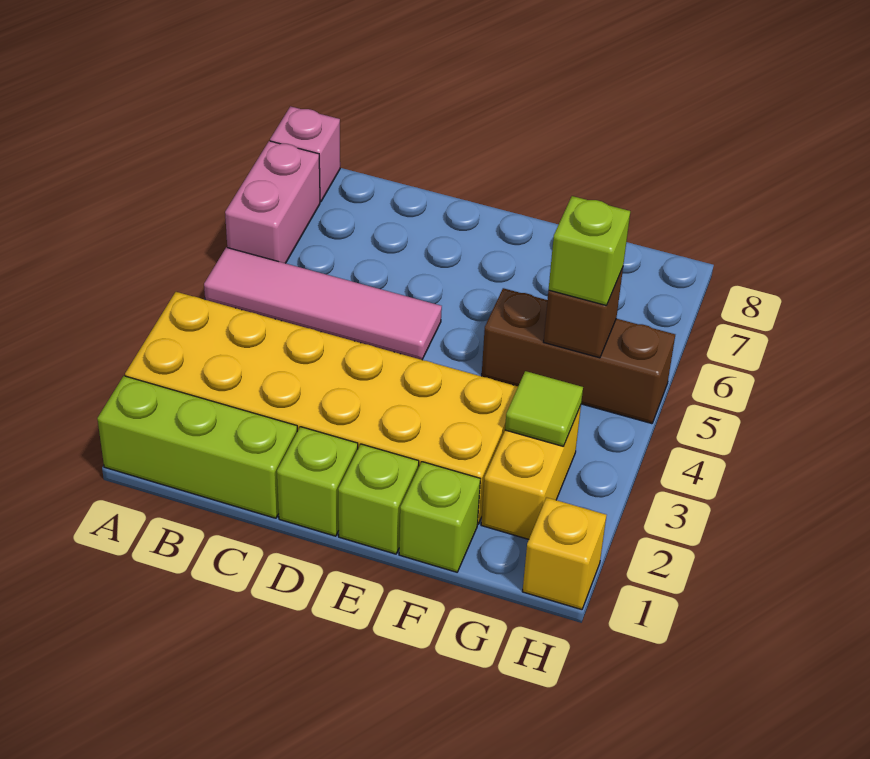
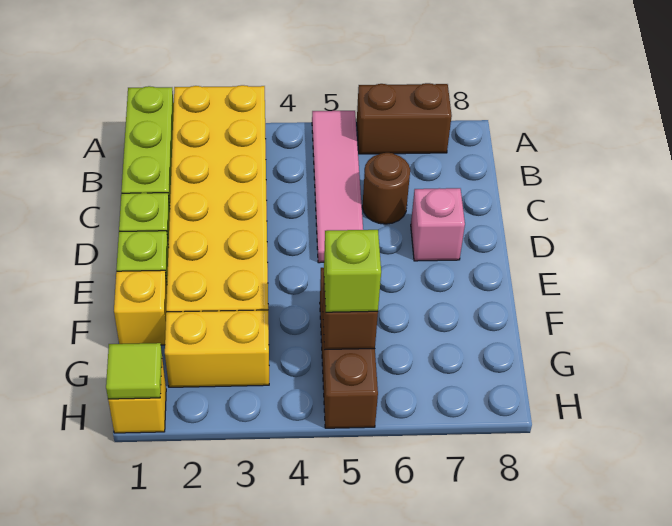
pink brick A6:A7 level 1 -> brown brick A6:A7 level 1
pink brick A8 level 1 -> pink brick D7 level 1
none -> brown round brick C6 level 1
lime brick F1 level 1 -> yellow brick F1 level 1
lime tile G3 level 2 -> lime tile H1 level 2

